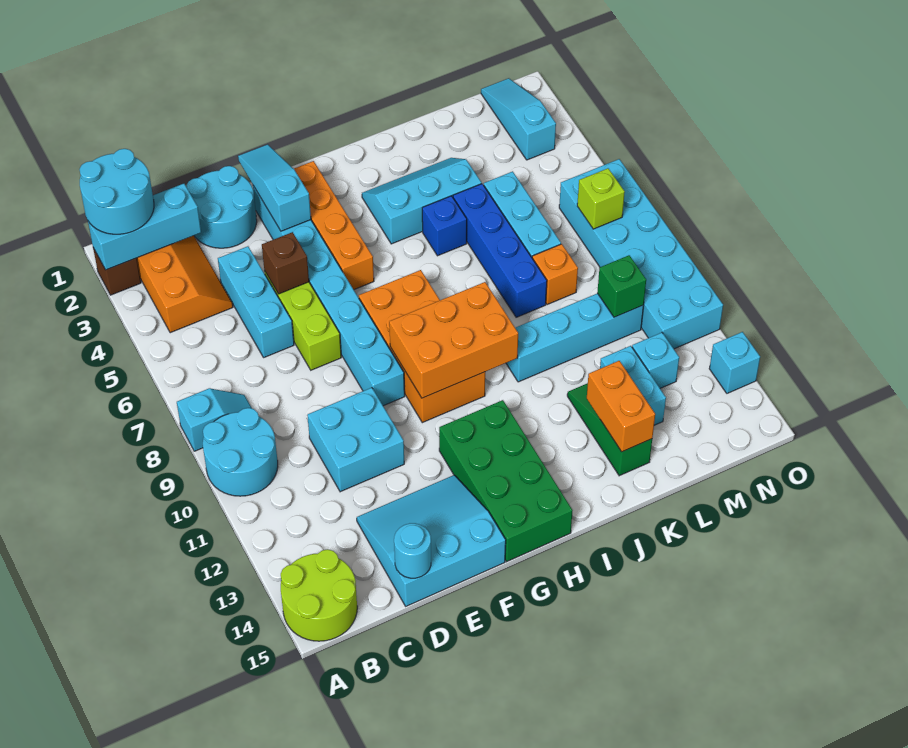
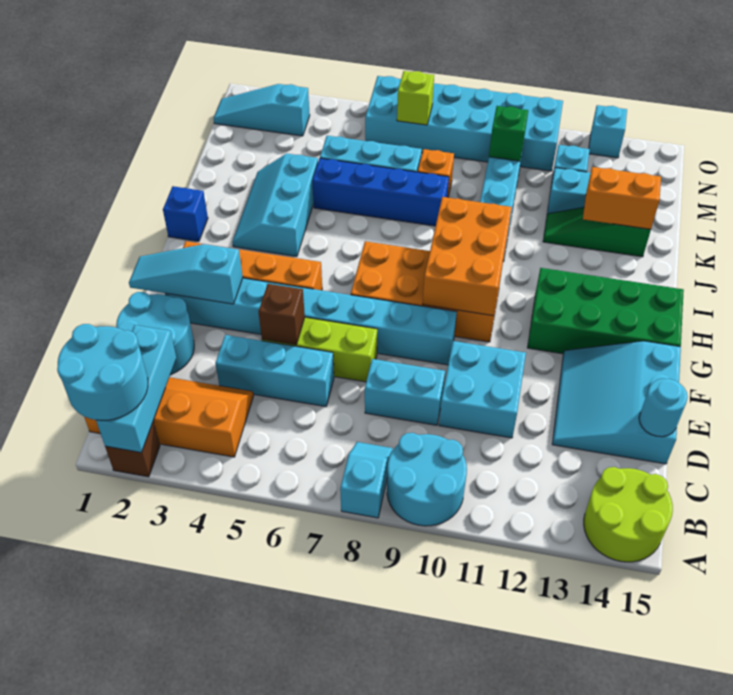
none -> cyan brick D8:D9 level 1
blue brick J5 level 1 -> blue brick I1 level 1

